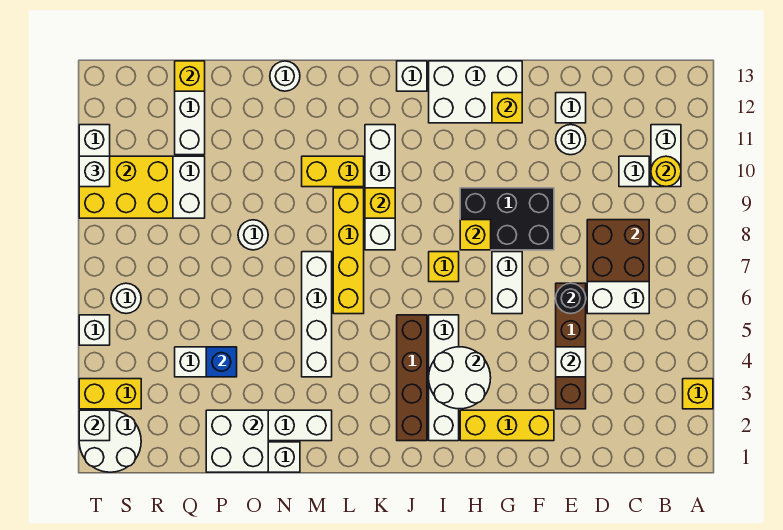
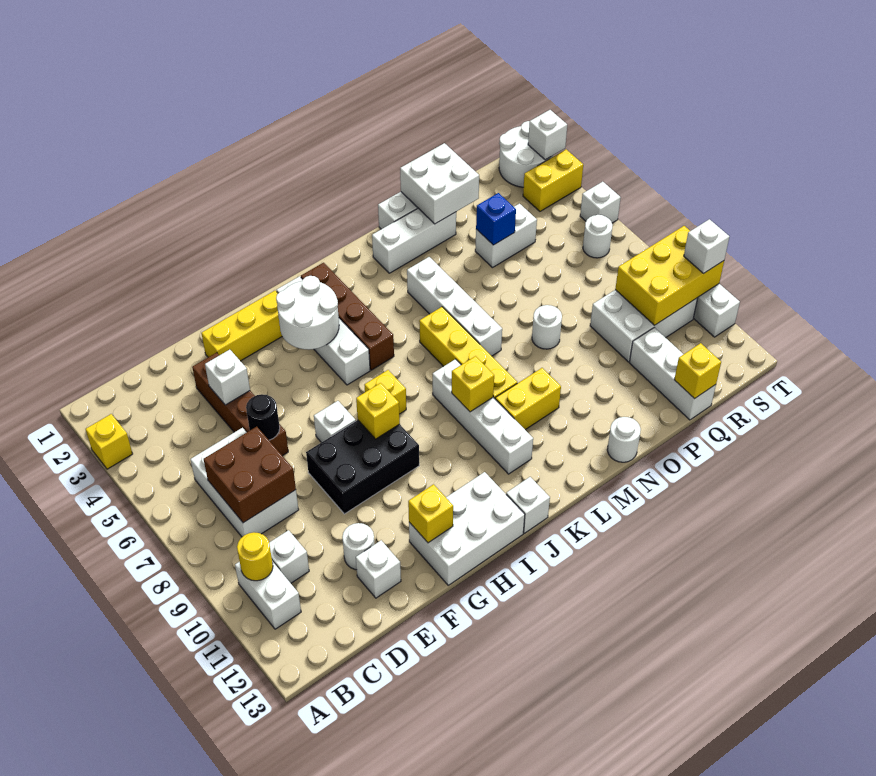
white brick G6:G7 level 1 -> white brick G7 level 1

